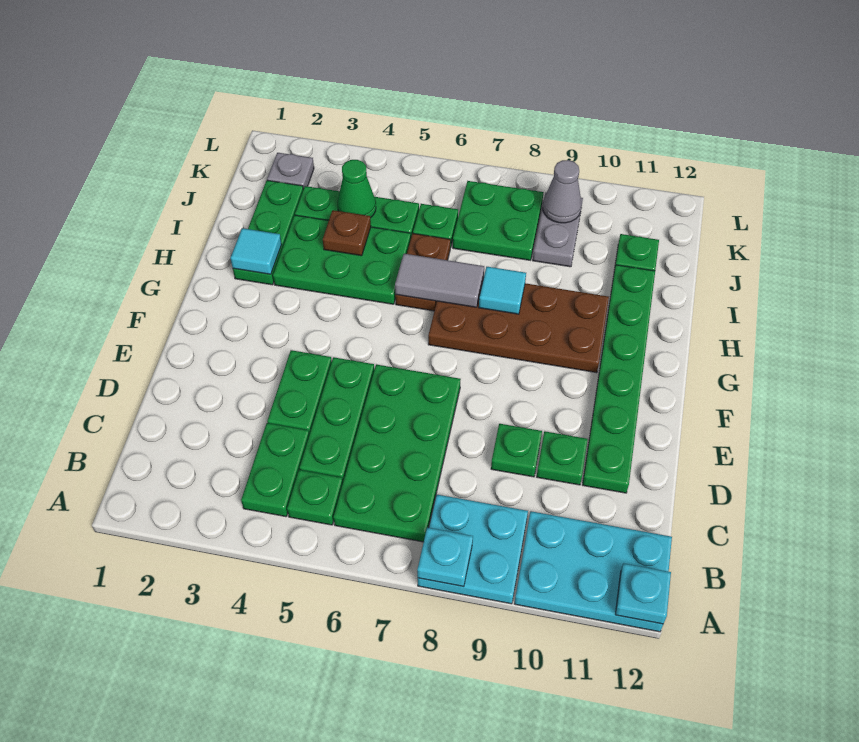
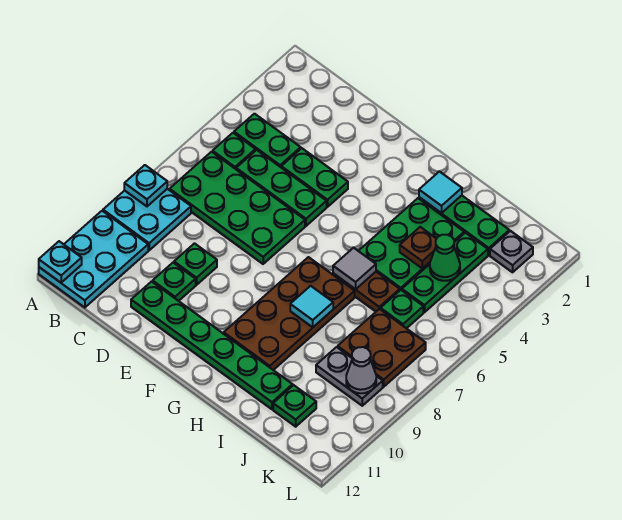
grey tile H6:H7 level 2 -> grey tile H6 level 2
green plate J7:K8 level 1 -> brown plate J7:K8 level 1

